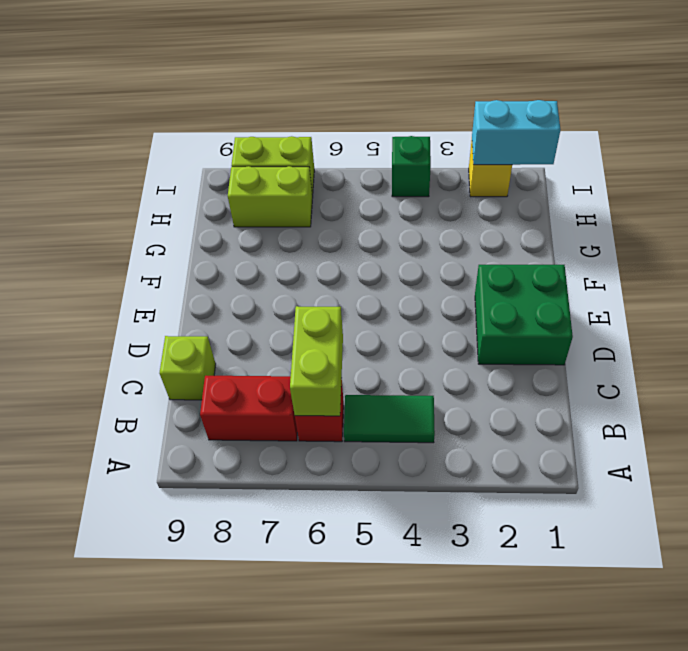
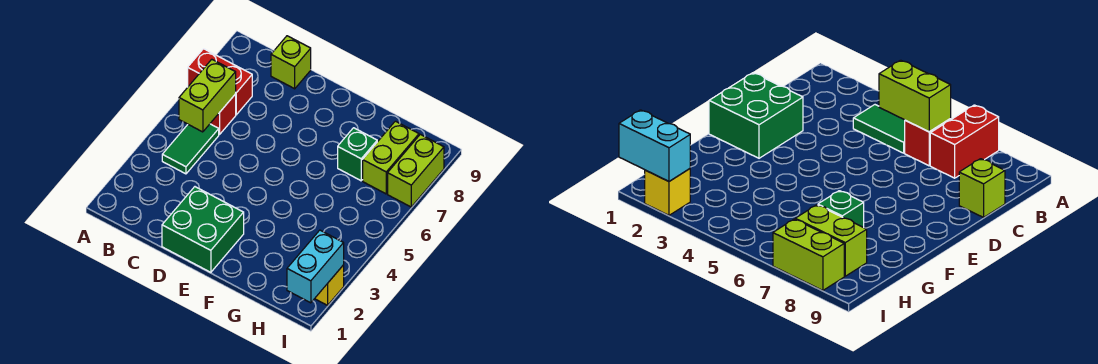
lime brick B6:C6 level 2 -> lime brick B5:B6 level 2
red brick B7:B8 level 1 -> red brick A7:B7 level 1
green brick I4 level 1 -> green brick G7 level 1

